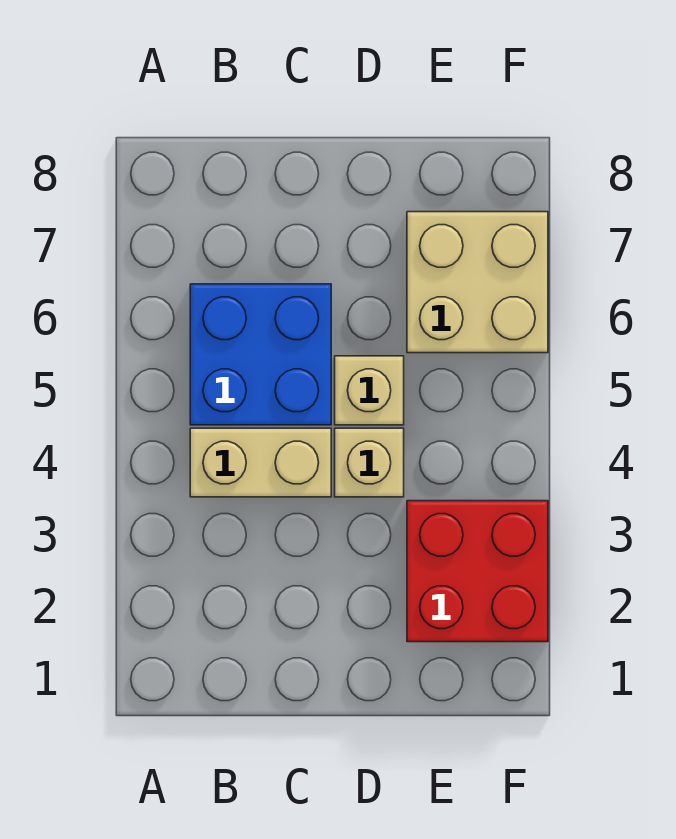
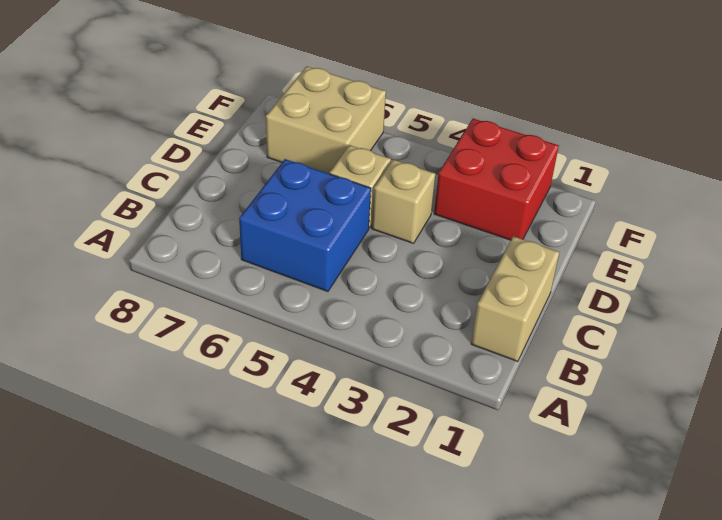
tan brick B4:C4 level 1 -> tan brick B1:C1 level 1

